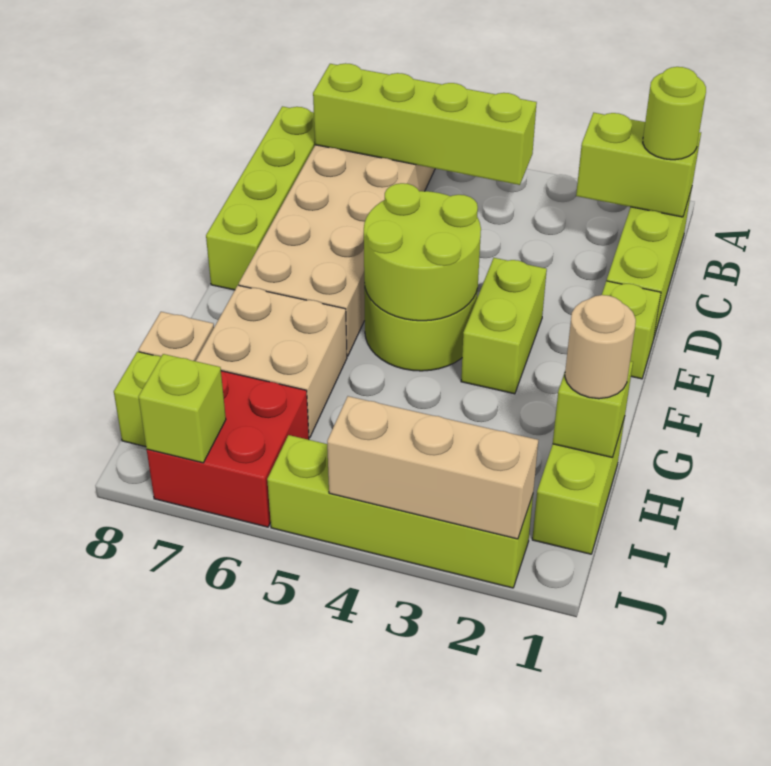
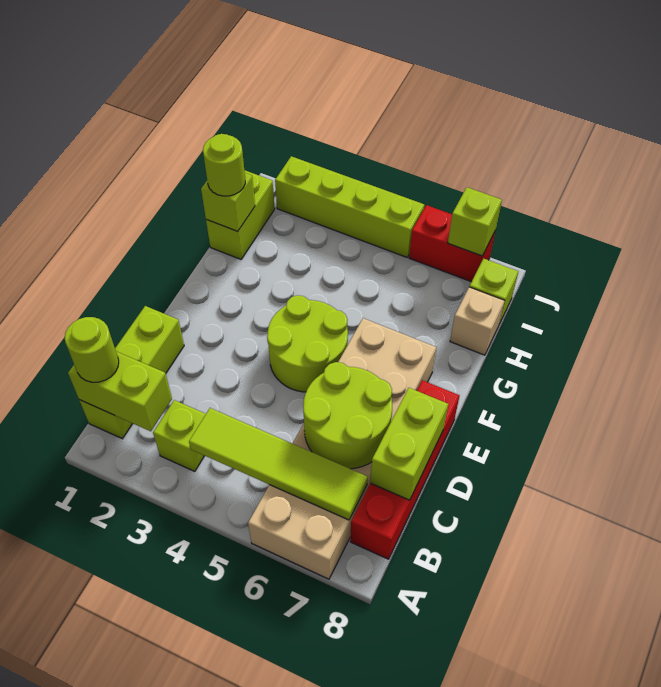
lime brick B4:B7 level 2 -> lime tile B4:B7 level 2
lime brick B8:E8 level 1 -> red brick B8:E8 level 1
lime brick E1 level 1 -> lime brick B3 level 1
lime brick E3:F3 level 1 -> lime brick C8:D8 level 2
lime round brick E4:F5 level 2 -> lime round brick C6:D7 level 2
tan brick G6:H7 level 1 -> none
tan round brick H1 level 3 -> lime round brick H1 level 3
red brick I6:J7 level 1 -> red brick J6:J7 level 1
tan brick J2:J4 level 2 -> none

